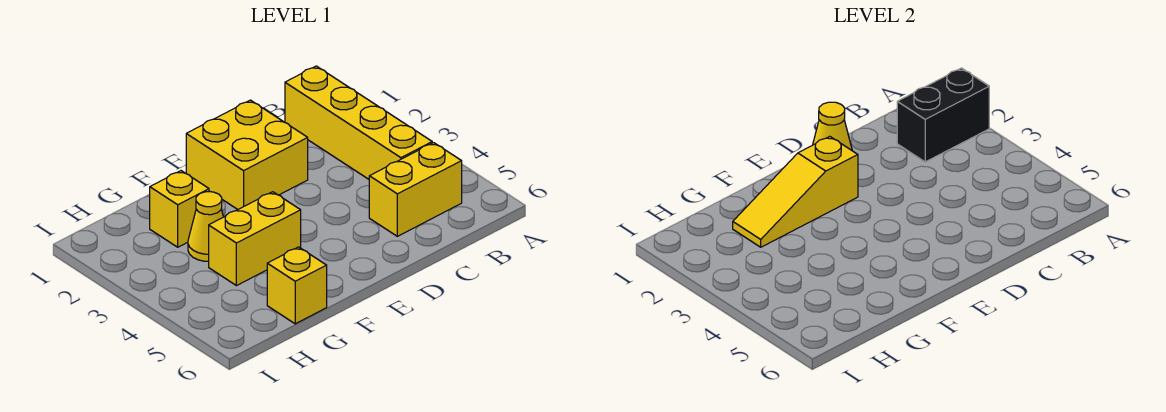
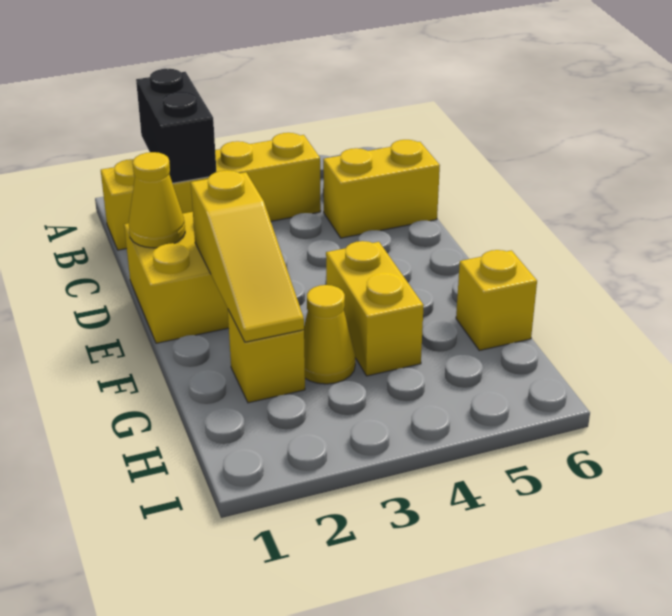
yellow brick B5:C5 level 1 -> yellow brick C5:C6 level 1

